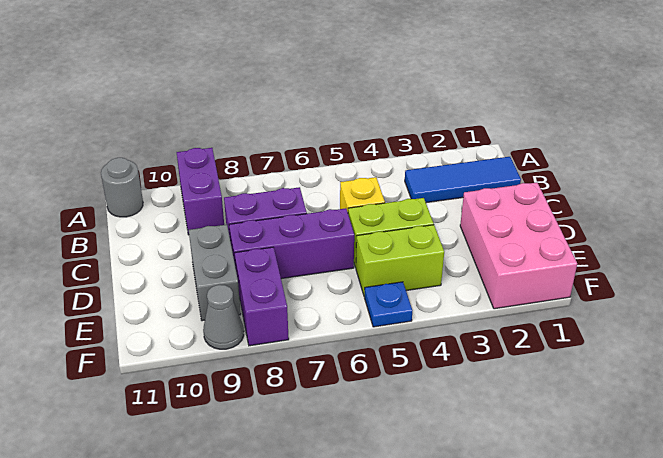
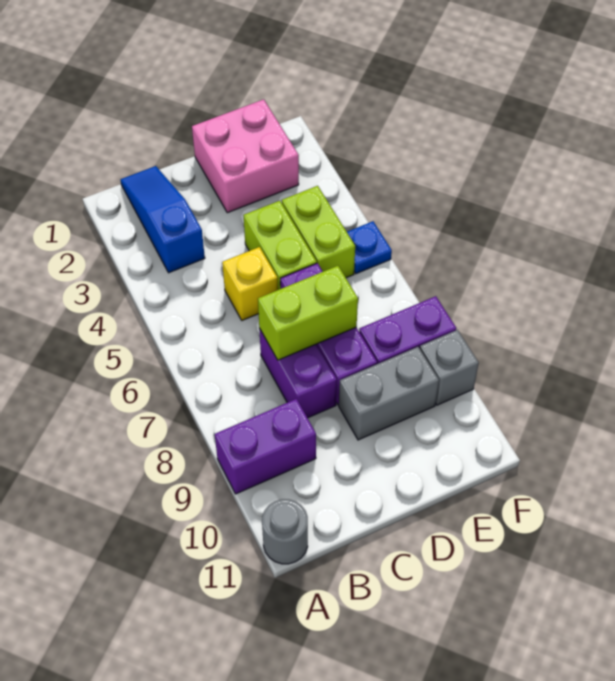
blue tile B1:B3 level 1 -> blue slope B1:B3 level 1 top 3
none -> lime brick C7:D7 level 2
pink brick D1:F2 level 1 -> pink brick D1:E2 level 1
grey cone F9 level 1 -> grey brick F9 level 1

